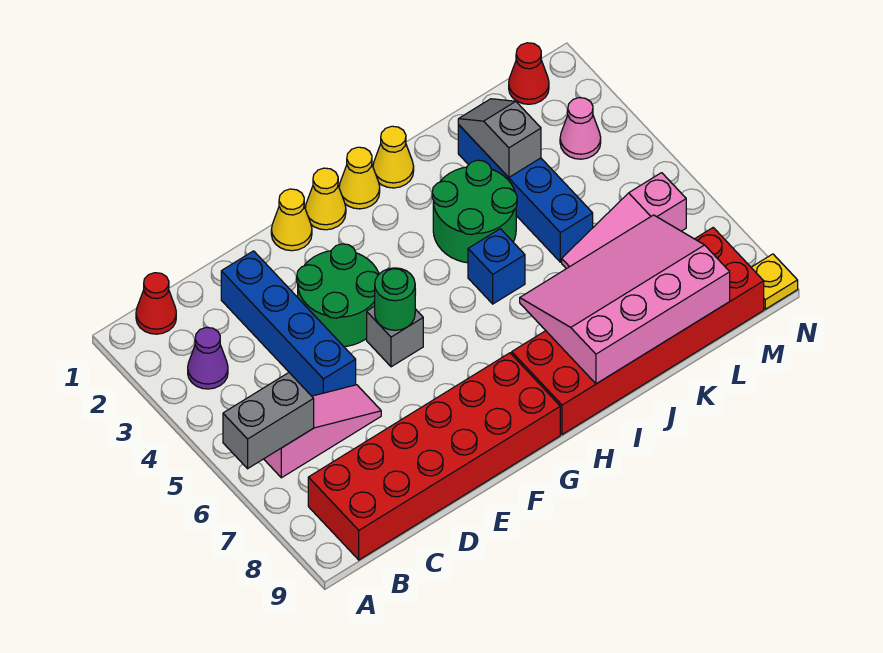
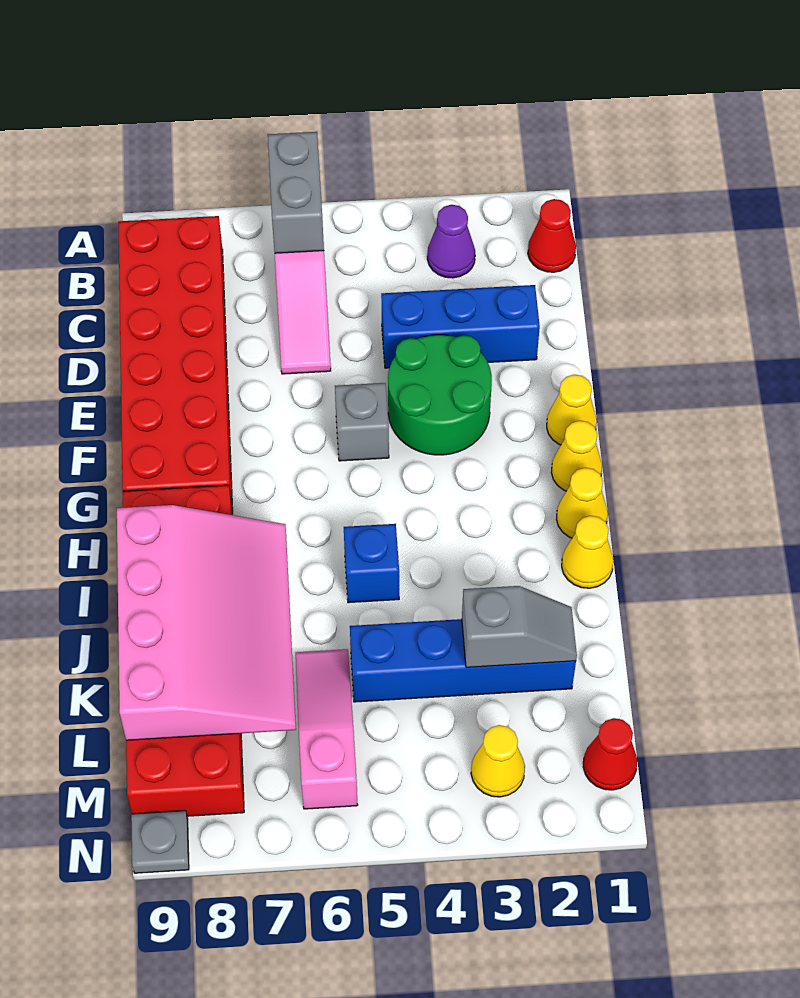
blue brick D2:D5 level 1 -> blue brick D2:D4 level 1
green round brick F5 level 2 -> none
green round brick I3:J4 level 1 -> none
pink cone M3 level 1 -> yellow cone M3 level 1
yellow plate N9 level 1 -> grey plate N9 level 1

